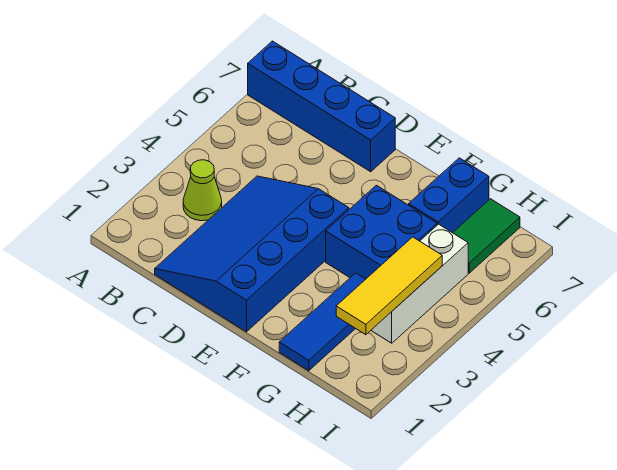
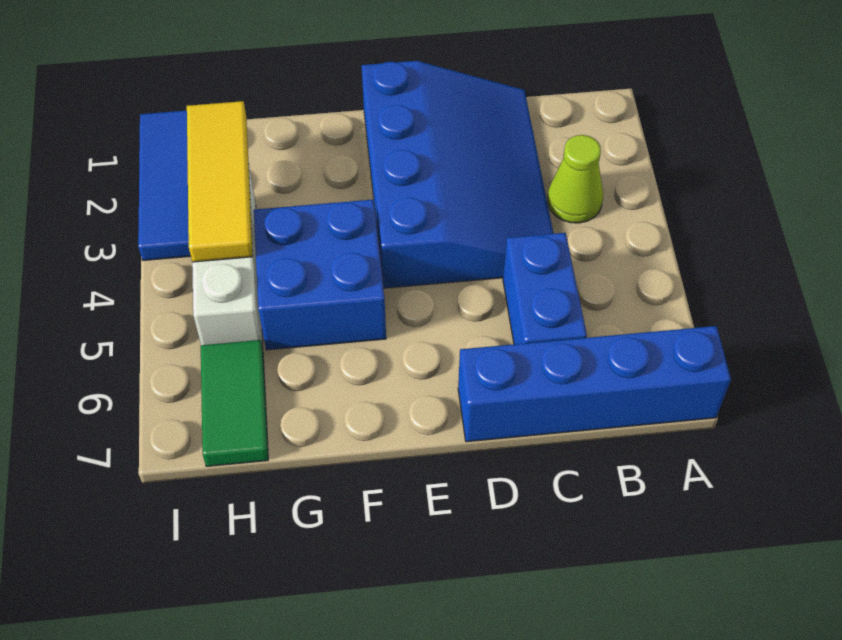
blue tile G1:G3 level 1 -> blue tile I1:I3 level 1
blue brick G6:G7 level 1 -> blue brick C5:C6 level 1

